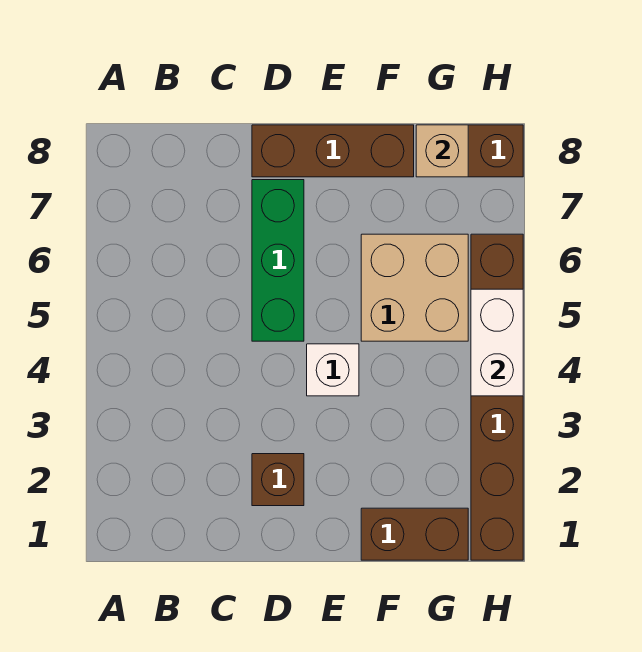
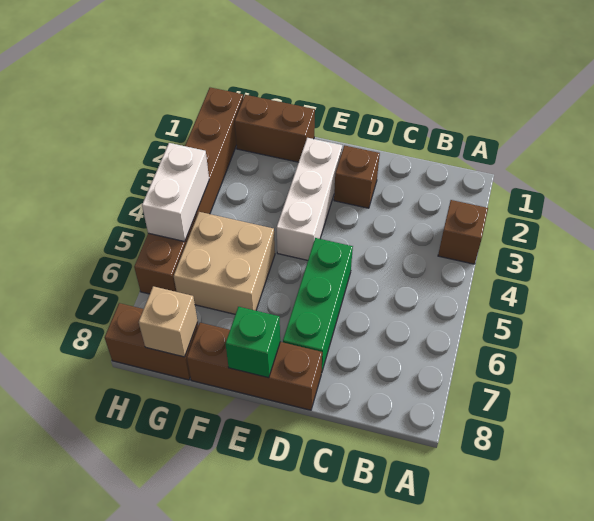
none -> brown brick A3 level 1
white brick E4 level 1 -> white brick E2:E4 level 1
none -> green brick E8 level 2

